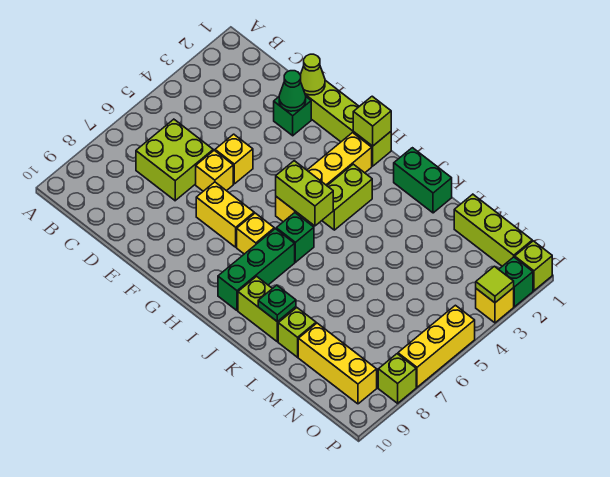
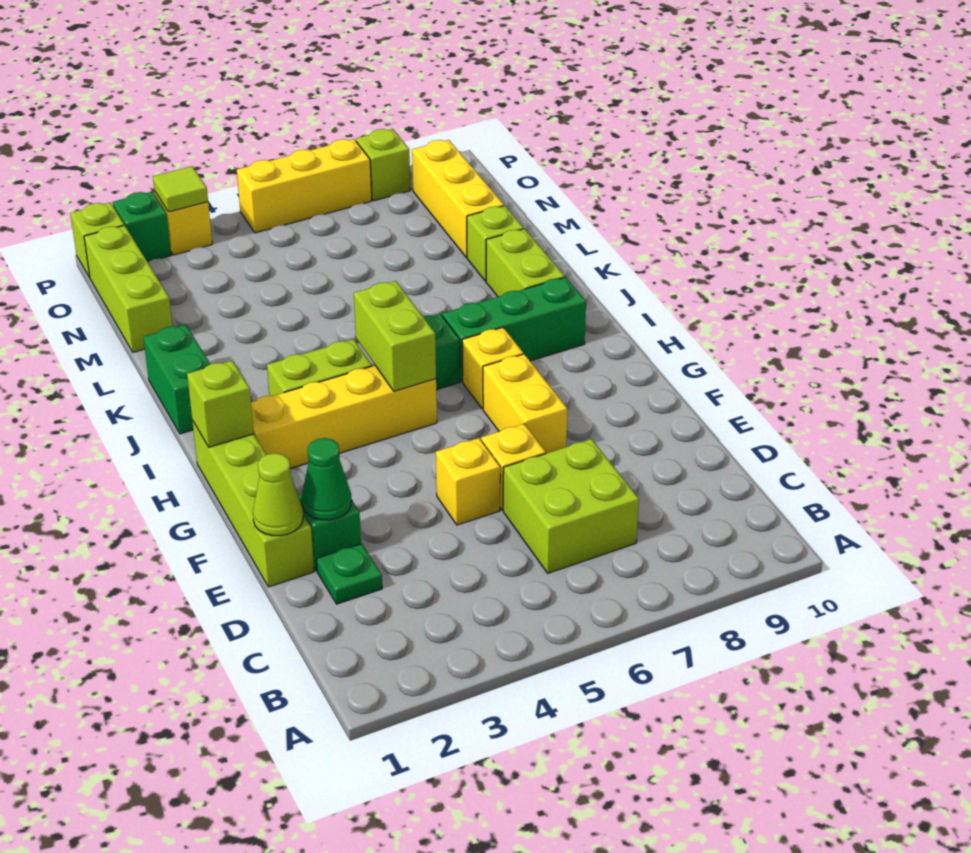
green plate K9 level 2 -> green plate D2 level 1

